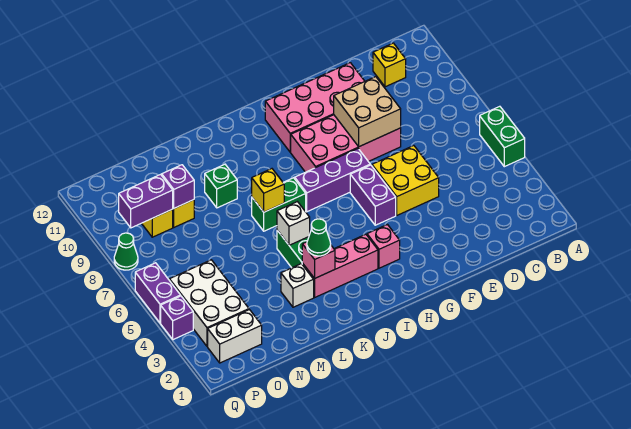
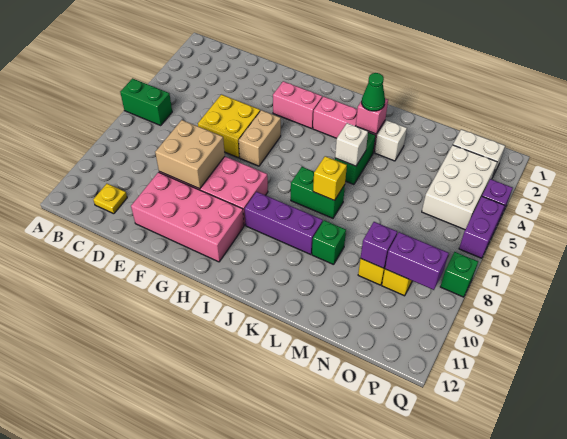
green brick A5:A6 level 1 -> green brick A6:B6 level 1
yellow brick C11 level 1 -> yellow plate C11 level 1
purple brick G5:G6 level 1 -> tan brick G5:G6 level 1
purple brick G7:I7 level 1 -> purple brick I9:K9 level 1
pink brick H3 level 1 -> pink brick G3:H3 level 1
green cone Q8 level 1 -> green brick Q8 level 1

